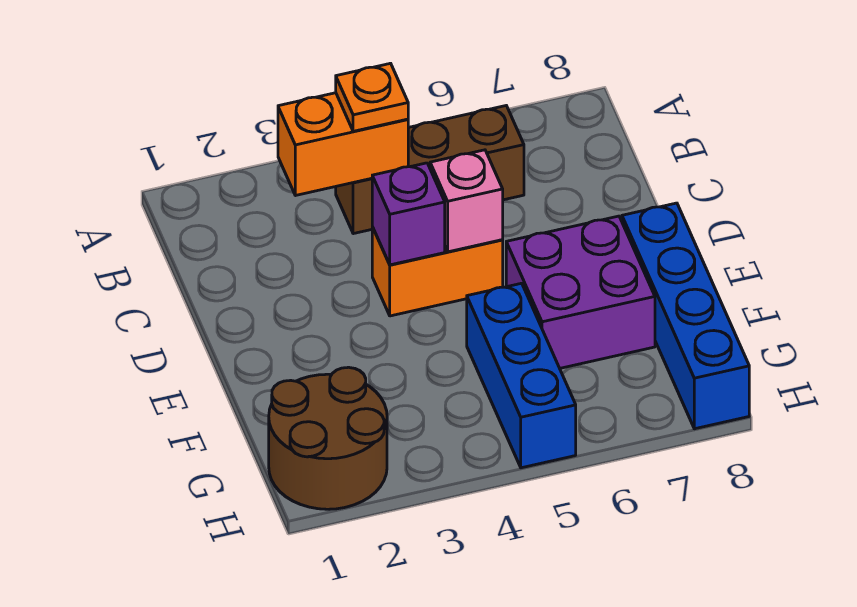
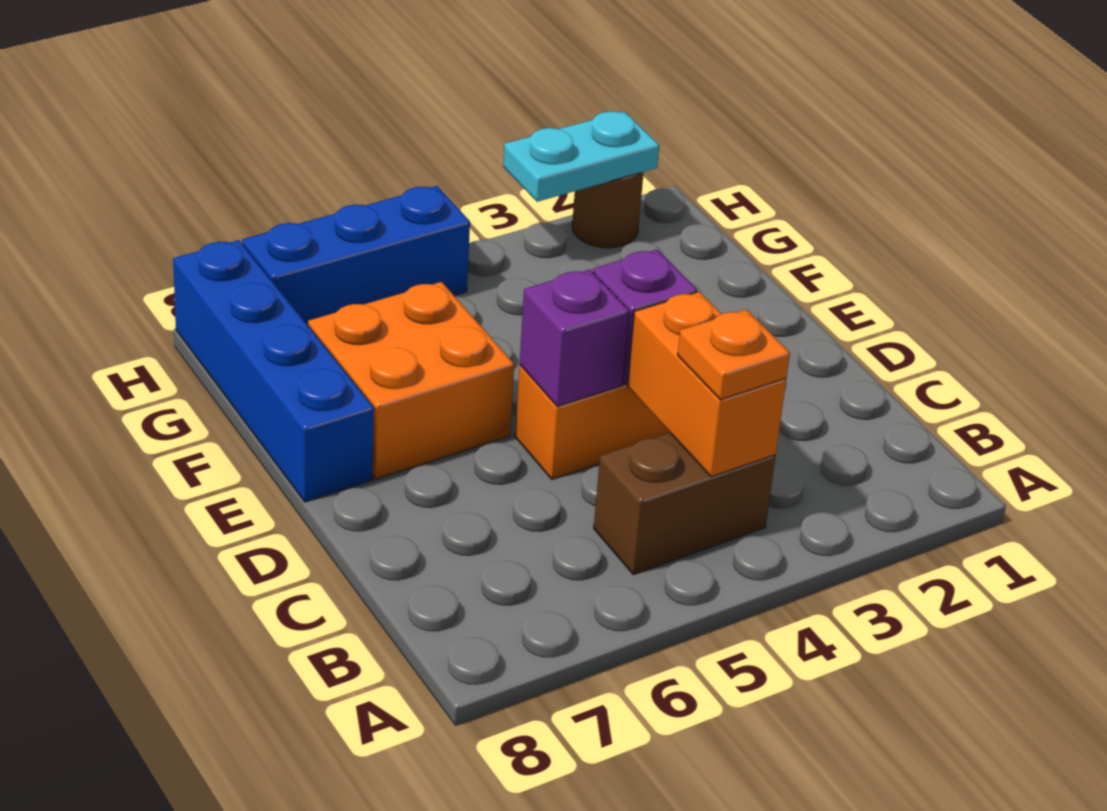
orange brick B3:B4 level 2 -> orange brick B4:C4 level 2
brown brick B4:B6 level 1 -> brown brick B4:B5 level 1
pink brick D5 level 2 -> purple brick D5 level 2
purple brick E6:F7 level 1 -> orange brick E6:F7 level 1
blue brick F5:H5 level 1 -> blue brick H5:H7 level 1
brown round brick G1:H2 level 1 -> brown round brick H2 level 1
none -> cyan plate H2:H3 level 2

